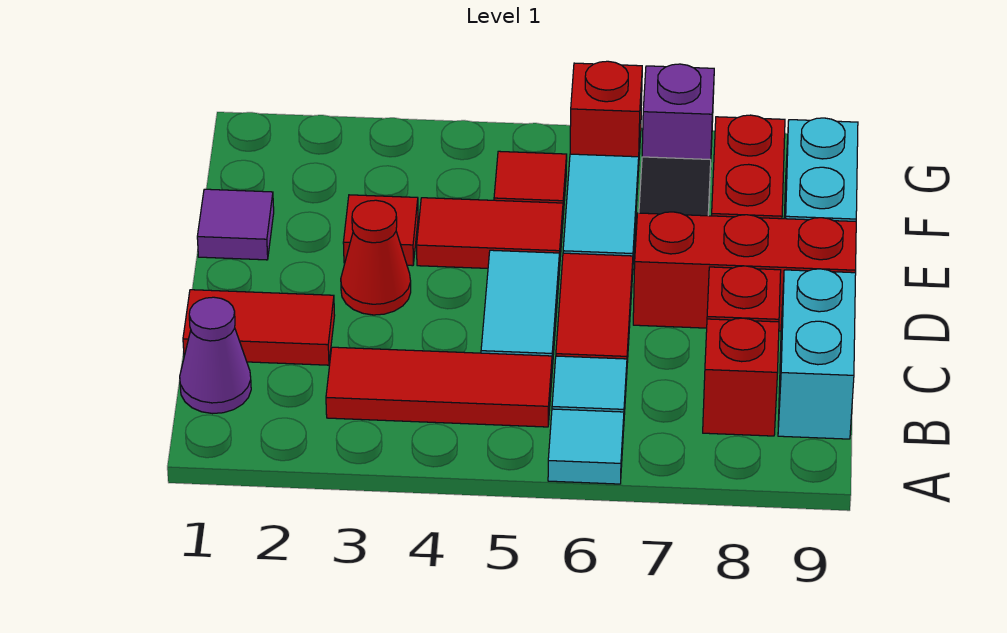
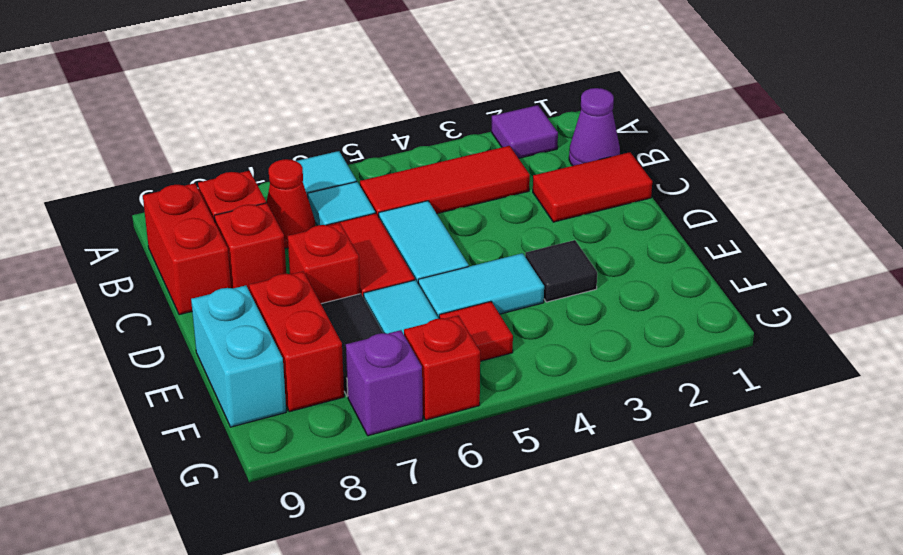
cyan brick B9:C9 level 1 -> red brick B9:C9 level 1
red cone D3 level 1 -> red cone B7 level 1
red brick D7:D9 level 1 -> red brick D7 level 1
purple tile E1 level 1 -> purple tile A2 level 1
red tile E3 level 1 -> black tile E3 level 1
red tile E4:E5 level 1 -> cyan tile E4:E5 level 1

